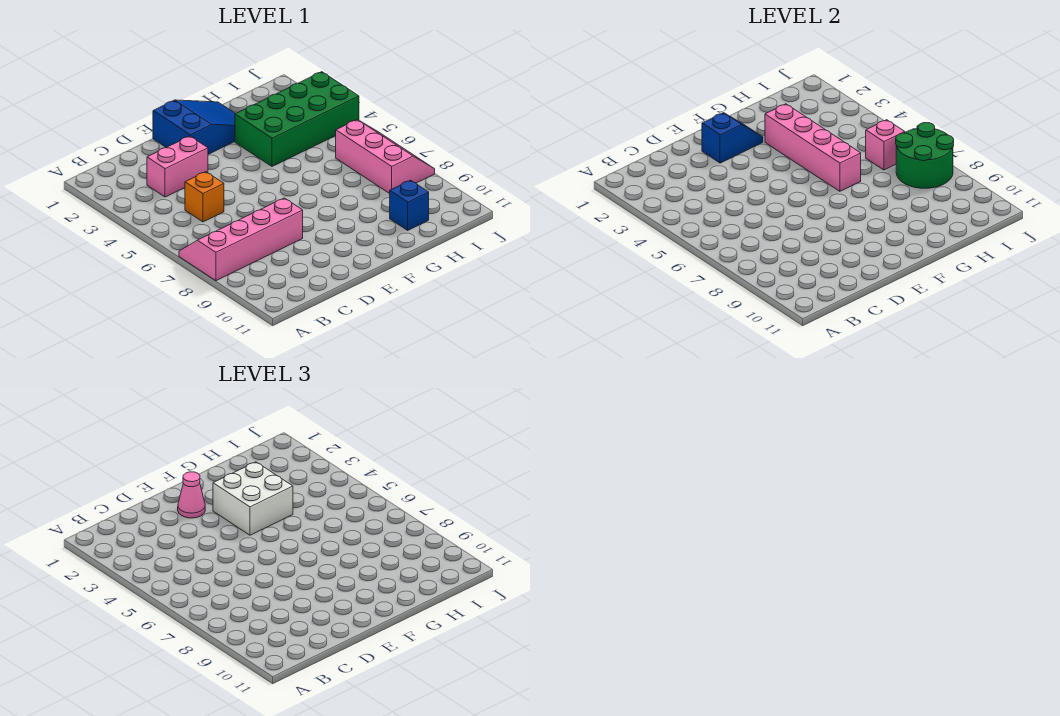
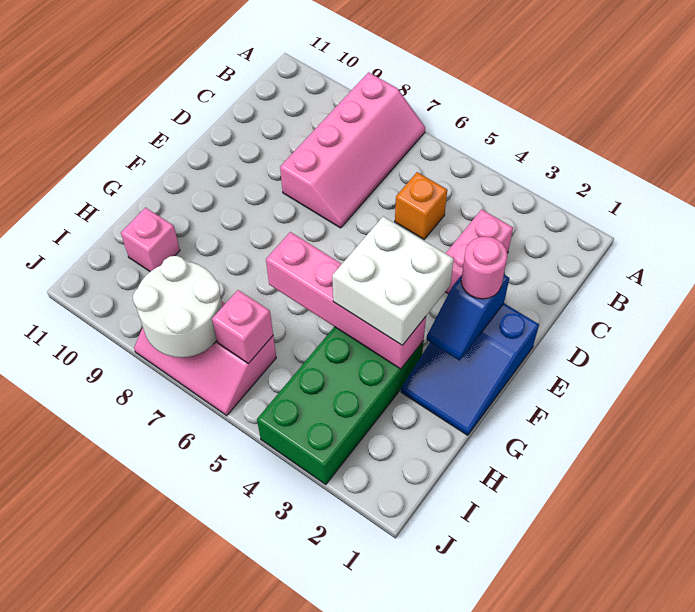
pink cone E2 level 3 -> pink round brick E2 level 3
blue brick H10 level 1 -> pink brick H10 level 1
green round brick I7:J8 level 2 -> white round brick I7:J8 level 2

